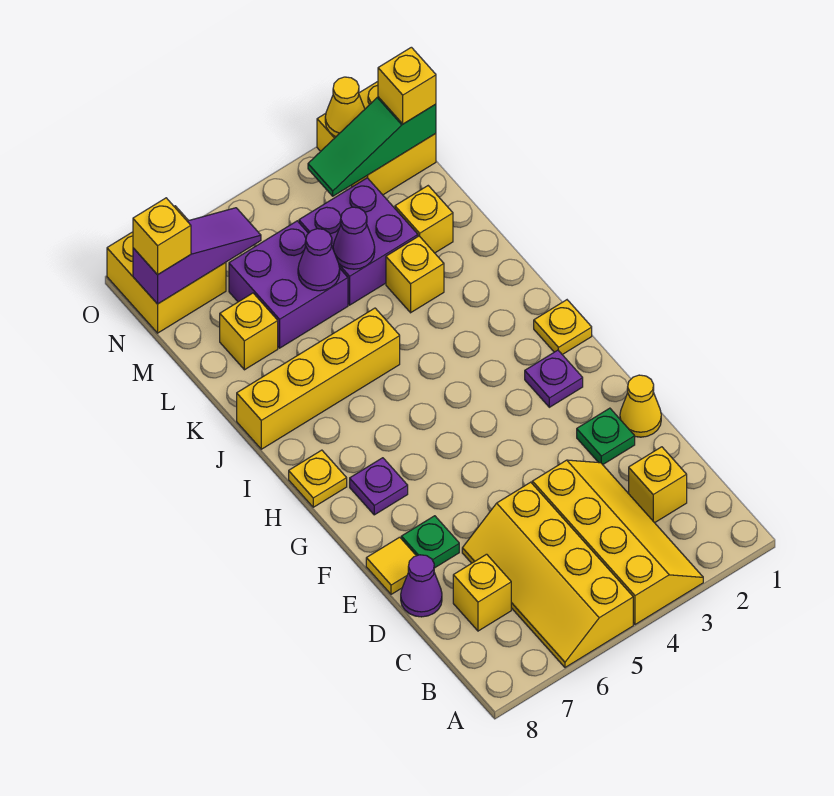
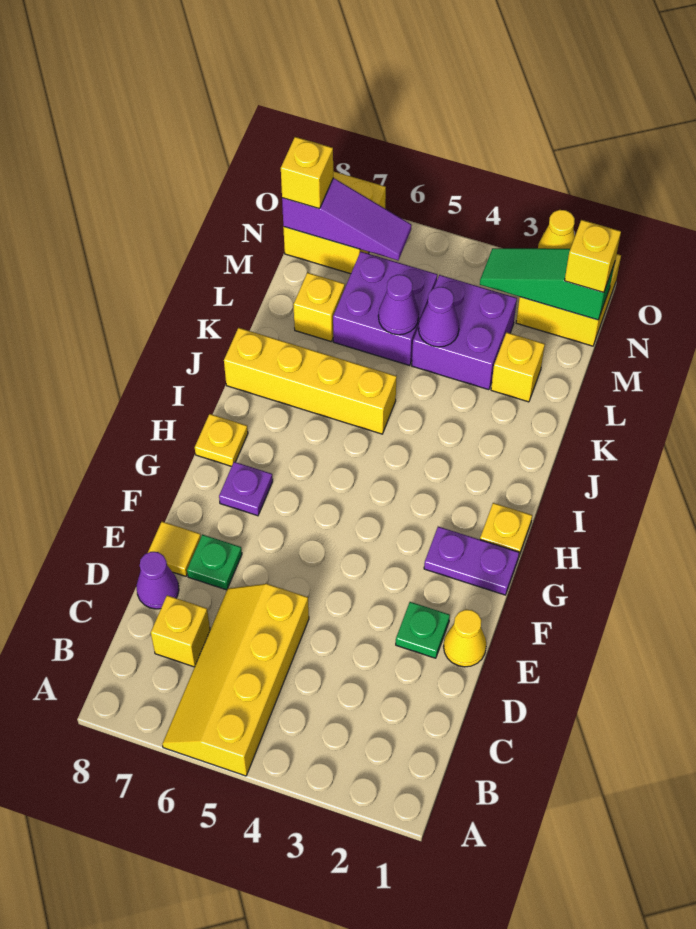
yellow slope A3:D4 level 1 top 4 -> none
yellow brick C2 level 1 -> none
purple plate G2 level 1 -> purple plate G1:G2 level 1
yellow brick K3 level 1 -> none

